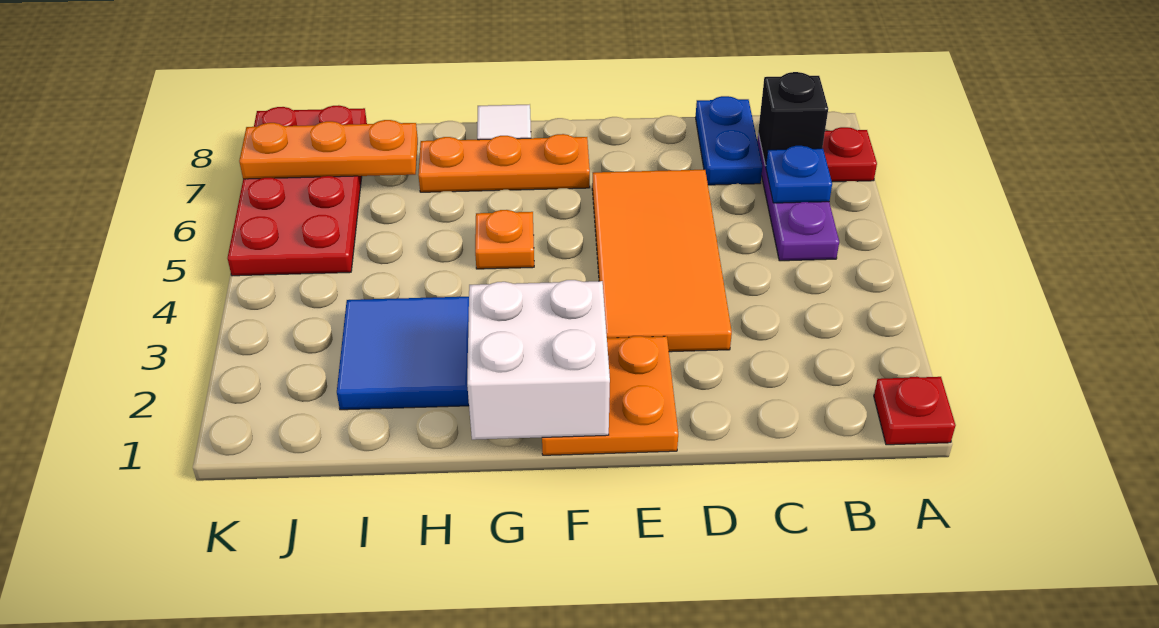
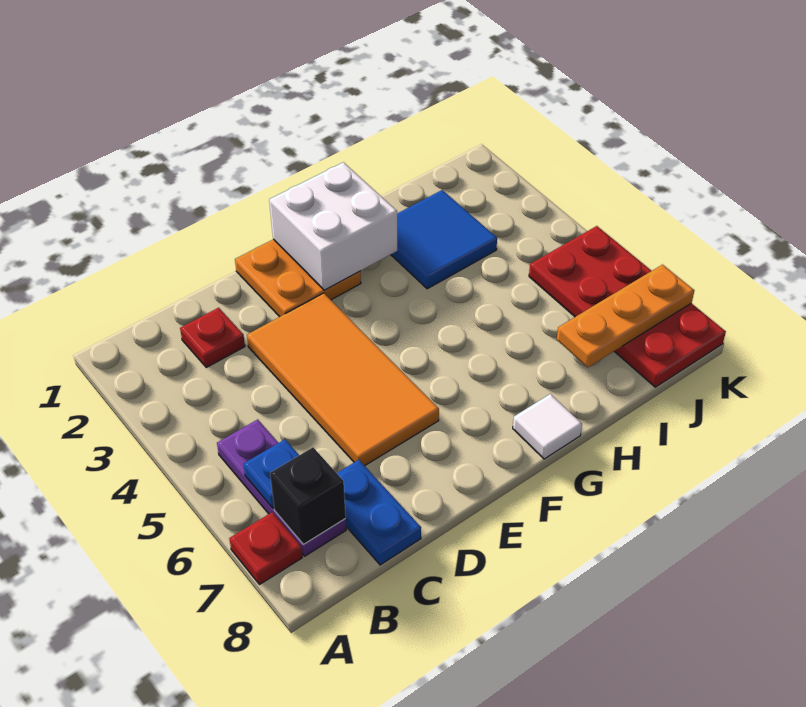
red plate A1 level 1 -> red plate C2 level 1
orange plate F7:H7 level 1 -> none
orange plate G5 level 1 -> none

